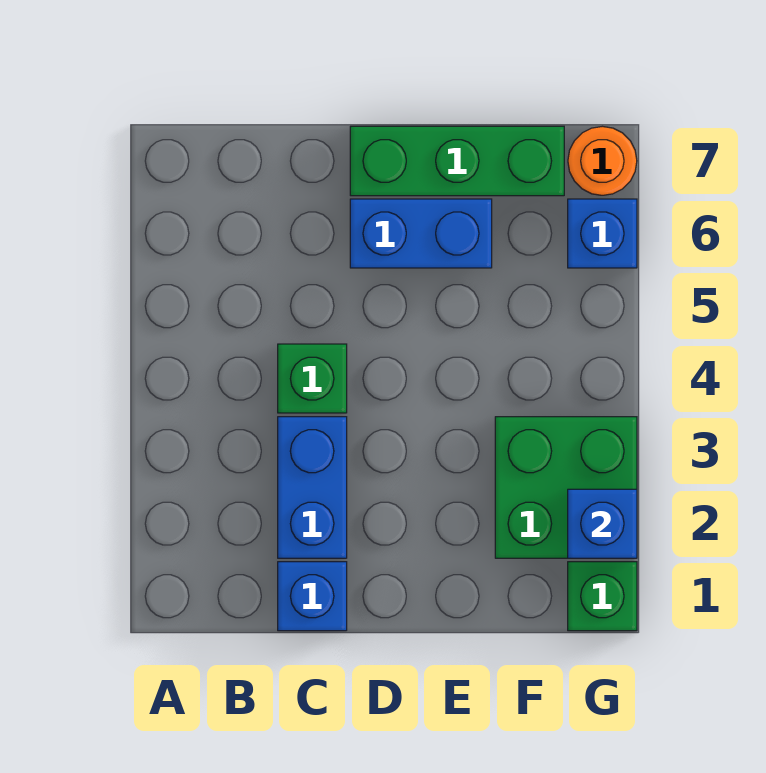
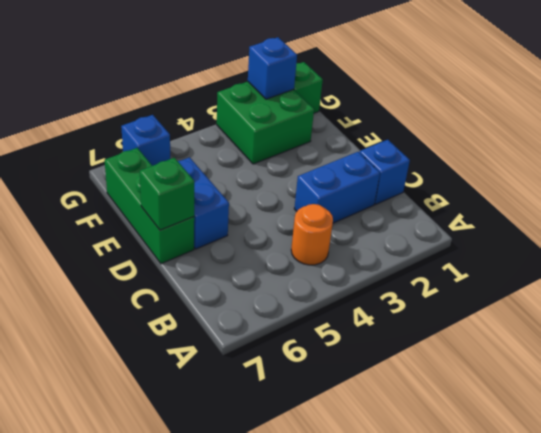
green brick C4 level 1 -> green brick D7 level 2
orange round brick G7 level 1 -> orange round brick B4 level 1

